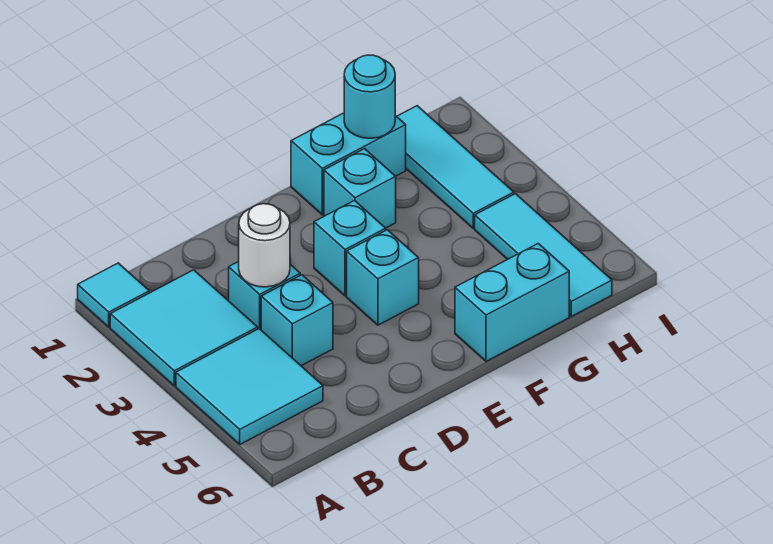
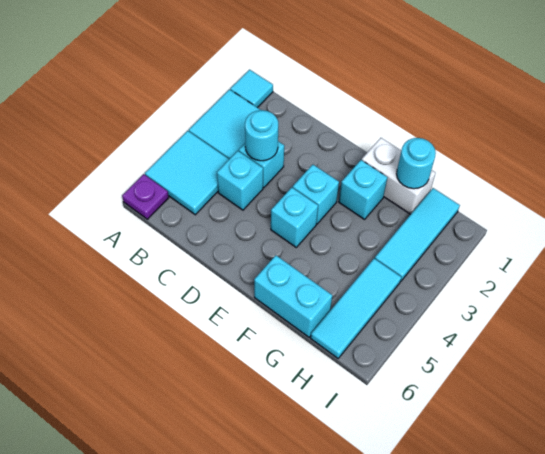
none -> purple plate A6 level 1
white round brick C3 level 2 -> cyan round brick C3 level 2
cyan brick F1:G1 level 1 -> white brick F1:G1 level 1

